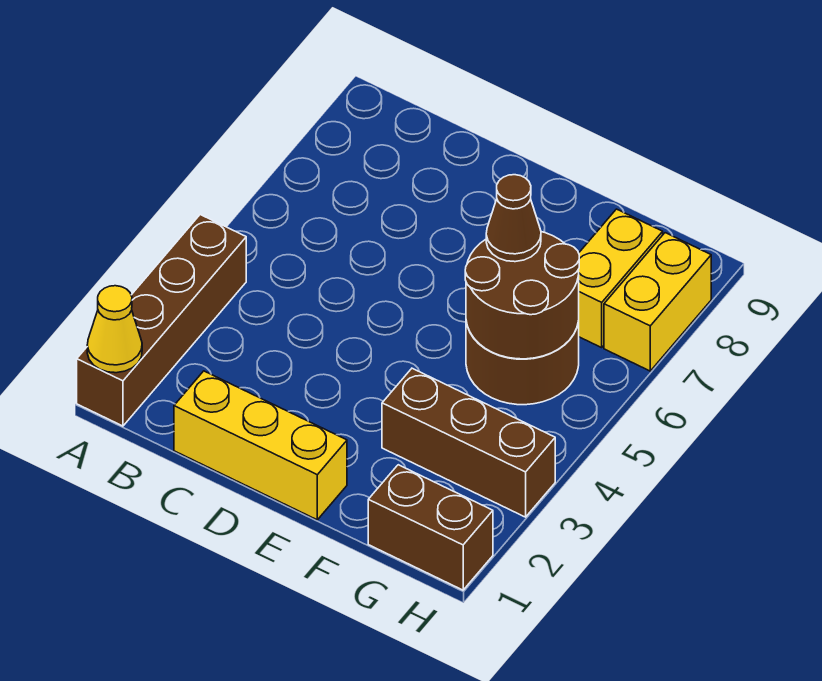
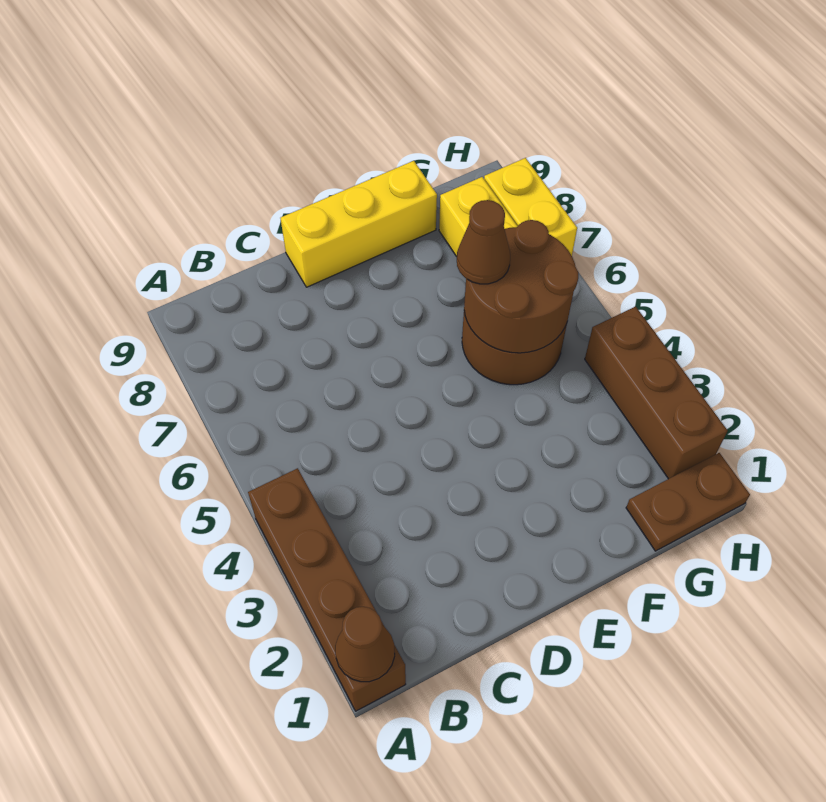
yellow cone A1 level 2 -> brown cone A1 level 2
yellow brick C1:E1 level 1 -> yellow brick D9:F9 level 1
brown brick F3:H3 level 1 -> brown brick H2:H4 level 1
brown brick G1:H1 level 1 -> brown plate G1:H1 level 1

